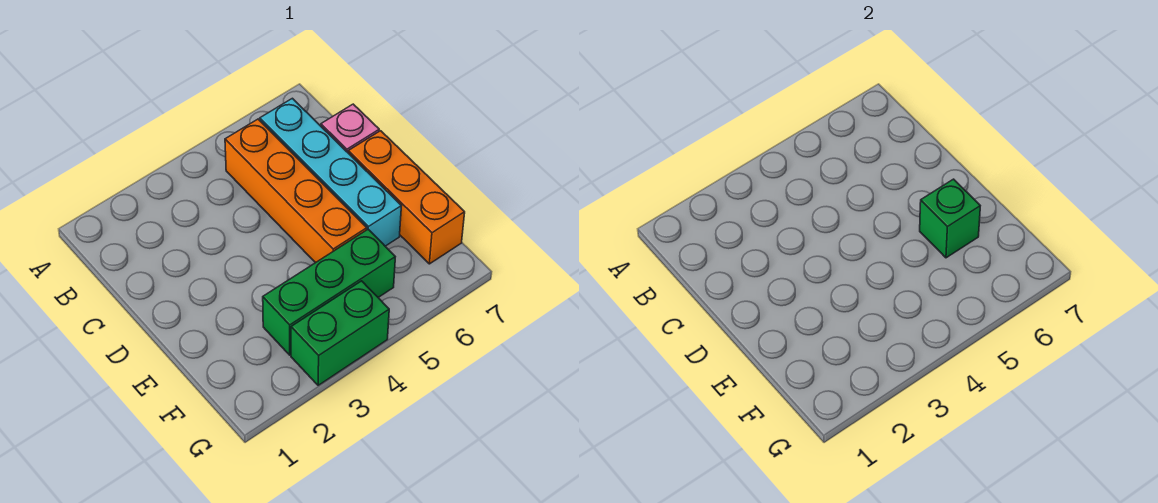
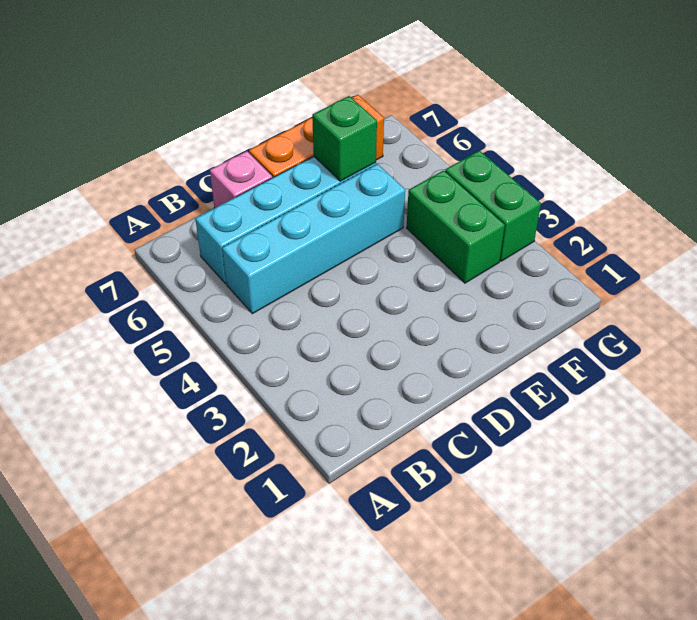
orange brick B5:E5 level 1 -> cyan brick B5:E5 level 1
green brick F3:F5 level 1 -> green brick F3:F4 level 1

